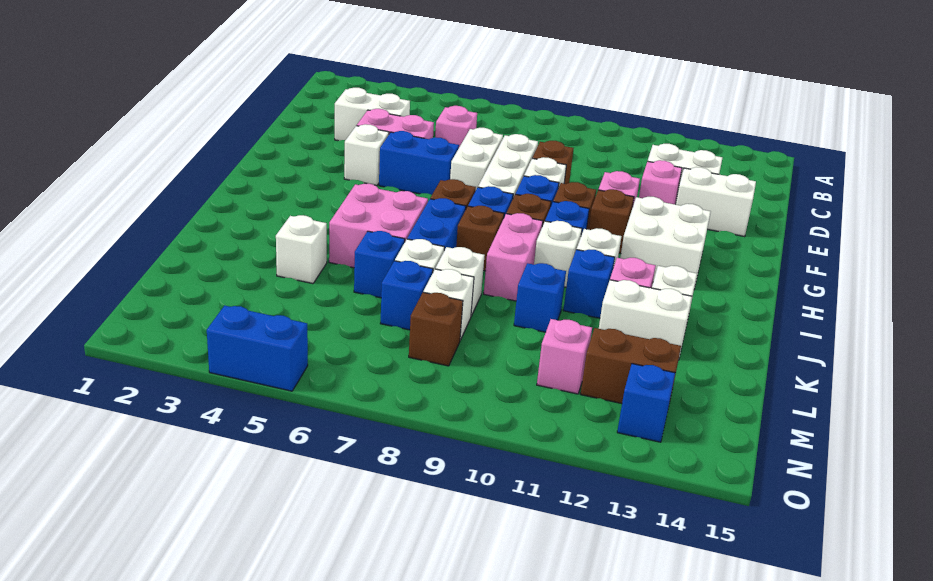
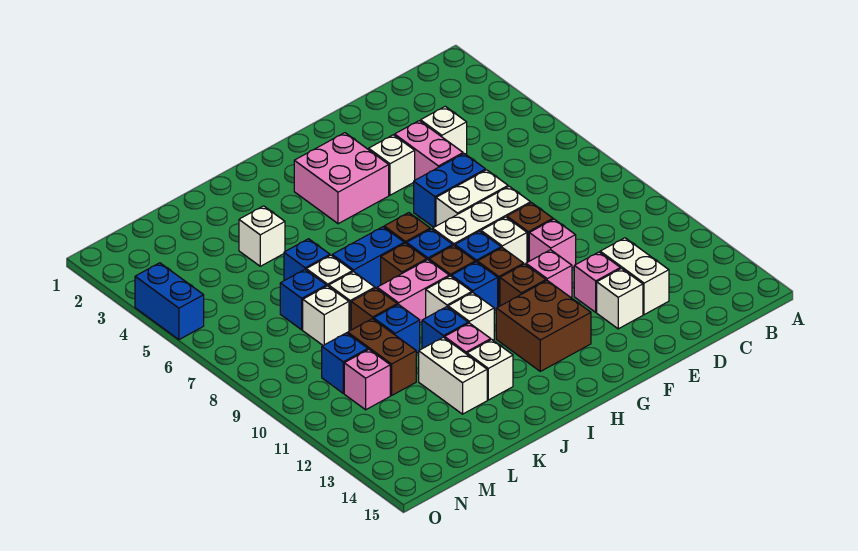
white brick D3:D4 level 1 -> white brick D4 level 1
pink brick D6 level 1 -> pink brick E10 level 1
white brick E13:E14 level 1 -> white brick E13 level 1
blue brick F5:F6 level 1 -> blue brick E6:F6 level 1
white brick G12:H13 level 1 -> brown brick G12:H13 level 1
pink brick I5:J6 level 1 -> pink brick G3:H4 level 1
brown brick M8 level 1 -> brown brick K9 level 1
brown brick M12:M13 level 1 -> brown brick L10:L11 level 1
blue brick N13 level 1 -> blue brick M10 level 1

